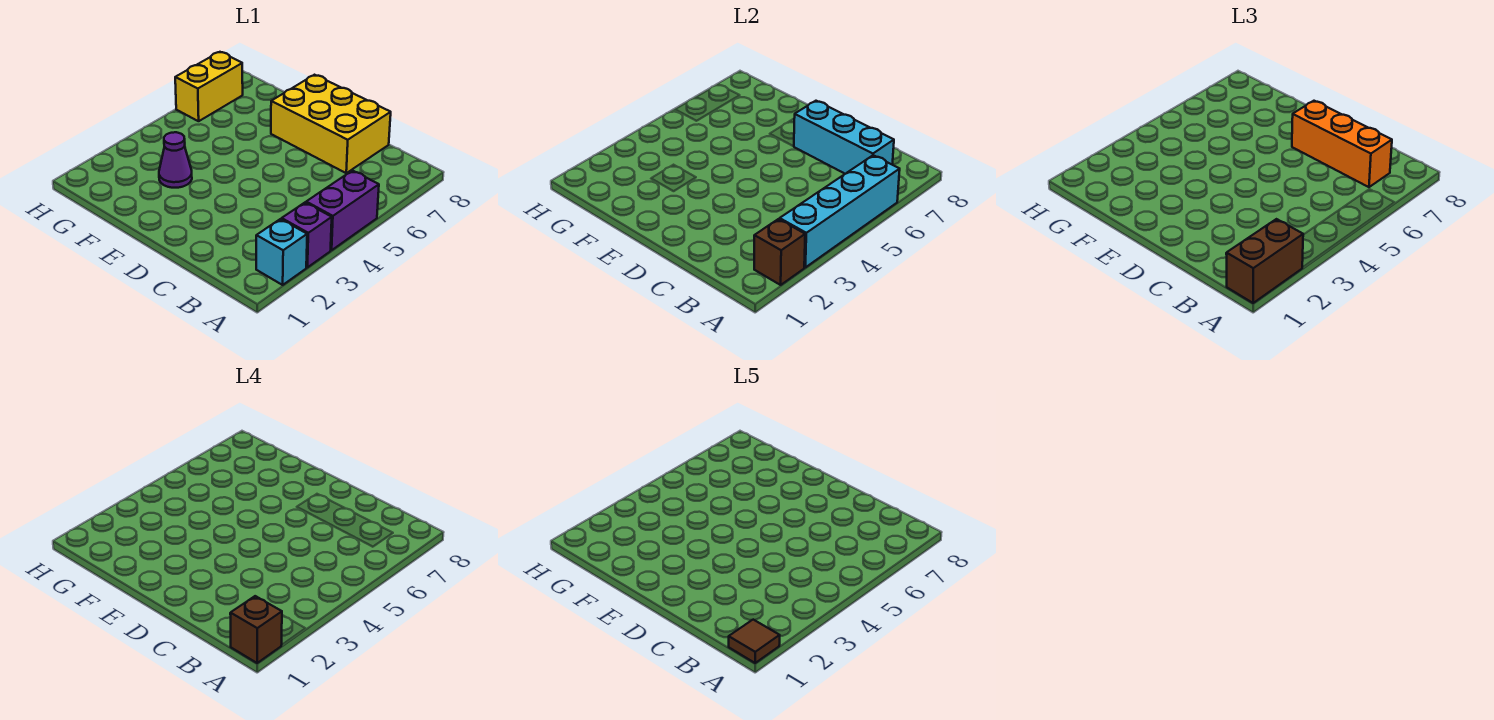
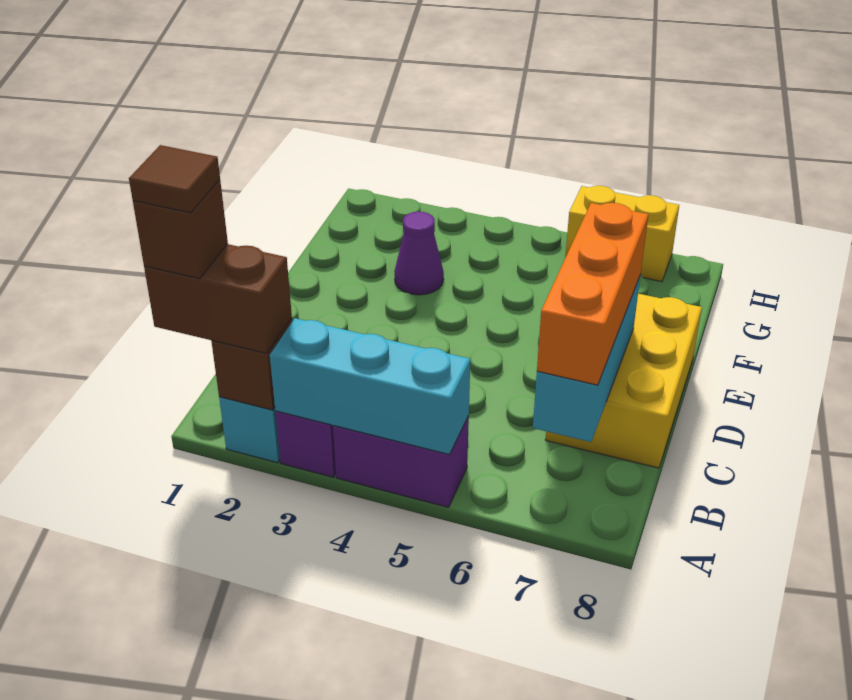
cyan brick A3:A6 level 2 -> cyan brick A3:A5 level 2

